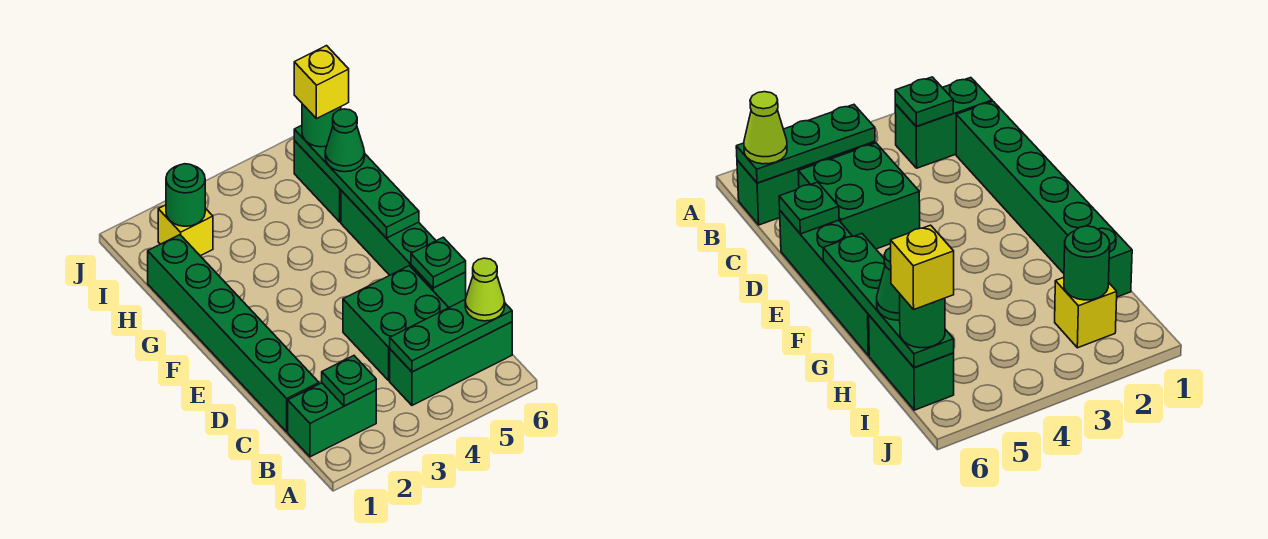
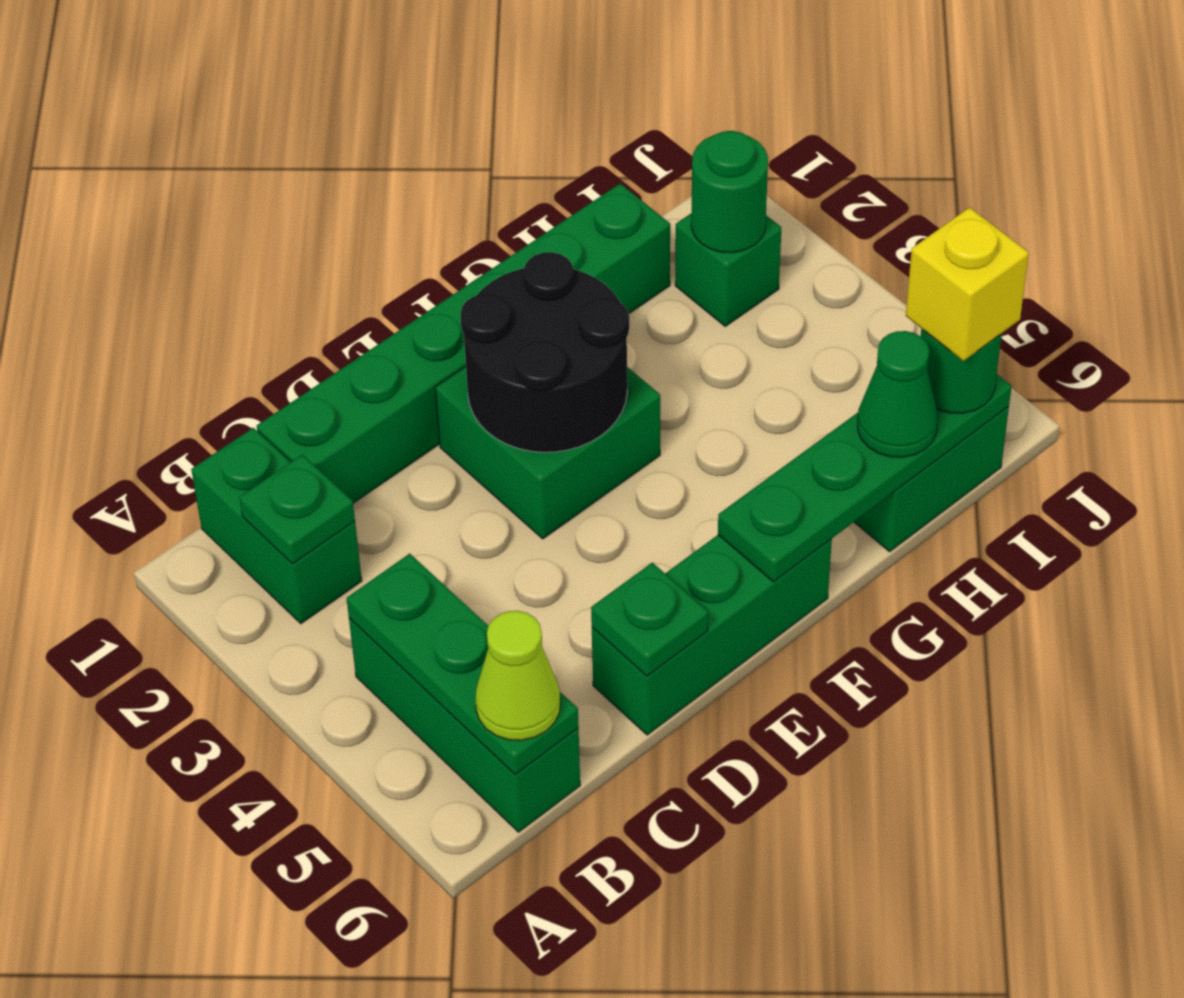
green brick C4:D5 level 1 -> green brick E2:F3 level 1
green brick D6:G6 level 1 -> green brick D6:F6 level 1
none -> black round brick E2:F3 level 2
yellow brick I2 level 1 -> green brick I2 level 1

